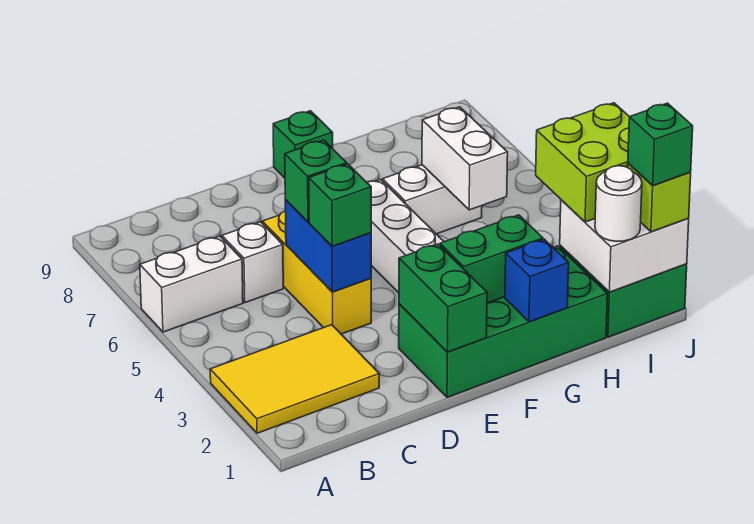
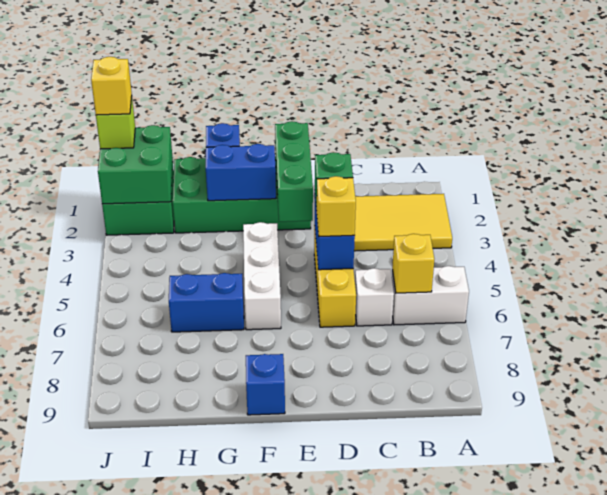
none -> yellow brick B6 level 2
green brick D5 level 3 -> yellow brick D5 level 3
green brick E1:E2 level 2 -> green brick E1:E3 level 2
green brick F2:G2 level 2 -> blue brick F2:G2 level 2
green brick F9 level 1 -> blue brick F9 level 1
white brick G6:H6 level 1 -> blue brick G6:H6 level 1
white brick H5:H6 level 2 -> none
white brick I1:J2 level 2 -> green brick I1:J2 level 2
white round brick I1 level 3 -> none
lime brick I2:J3 level 3 -> none
green brick J1 level 4 -> yellow brick J1 level 4

